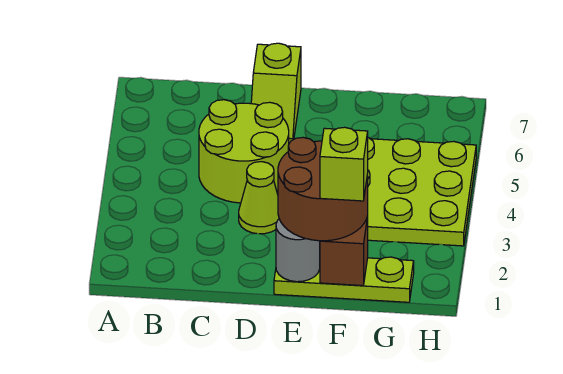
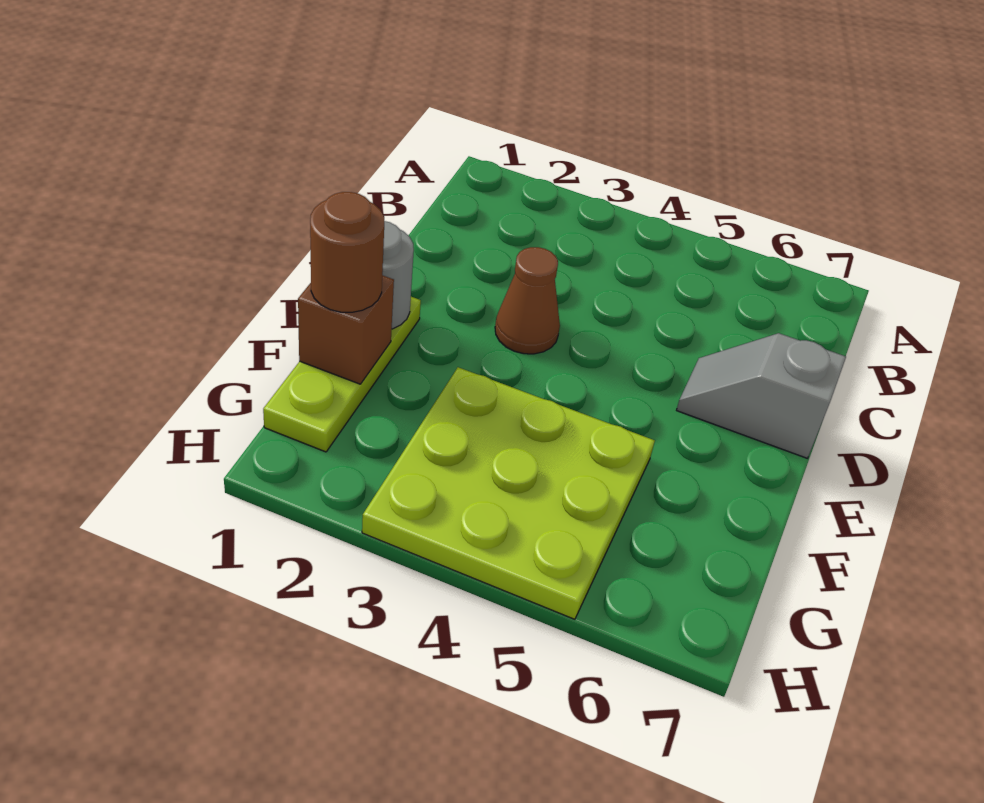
lime round brick C4:D5 level 1 -> none
lime cone D3 level 1 -> brown cone D3 level 1
lime slope D6:D7 level 1 top 7 -> grey slope D6:D7 level 1 top 7
brown round brick E1:F2 level 3 -> brown round brick F1 level 3
lime brick F1 level 4 -> none

